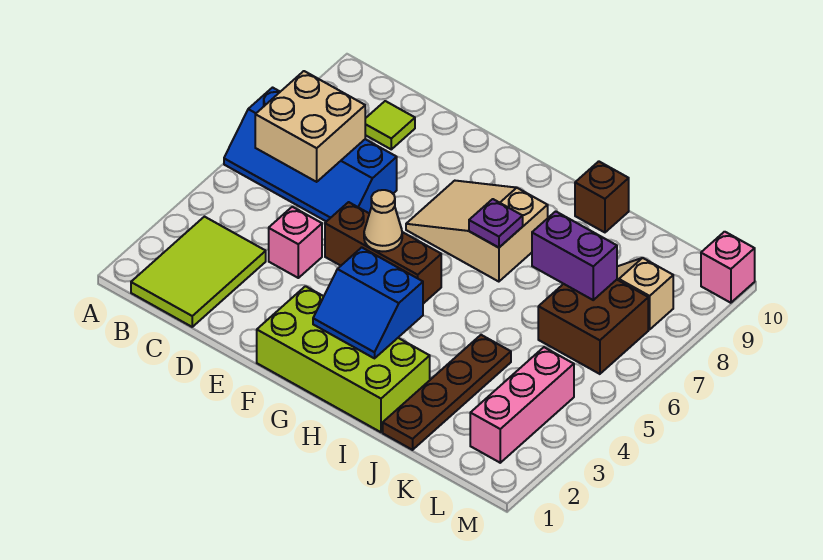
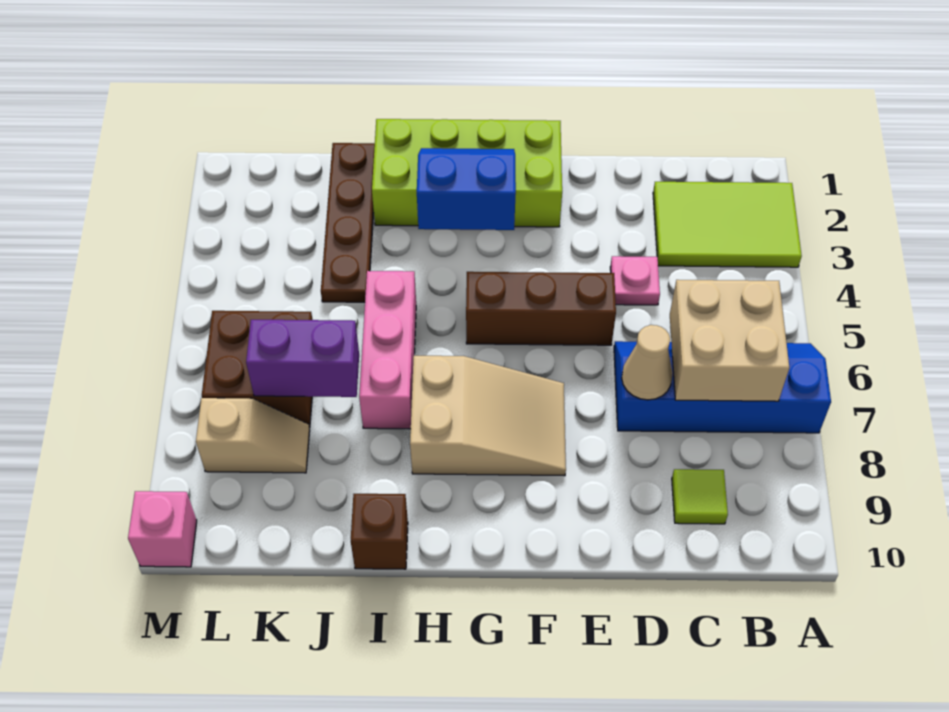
lime tile B1:C3 level 1 -> lime tile A2:C3 level 1
pink brick D4 level 1 -> pink plate D4 level 1
tan cone F5 level 2 -> tan cone D7 level 2
purple plate H7 level 2 -> none
pink brick L2:L4 level 1 -> pink brick I5:I7 level 1

